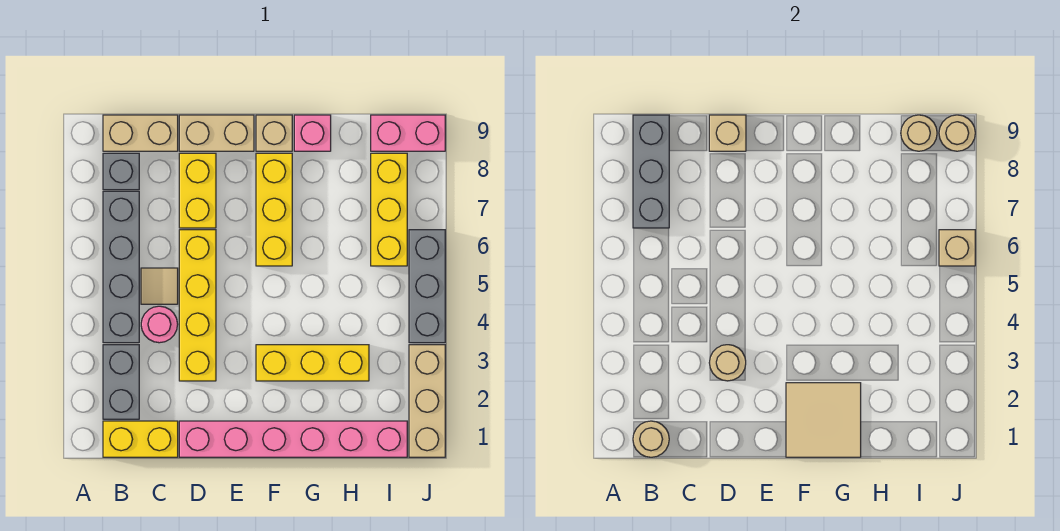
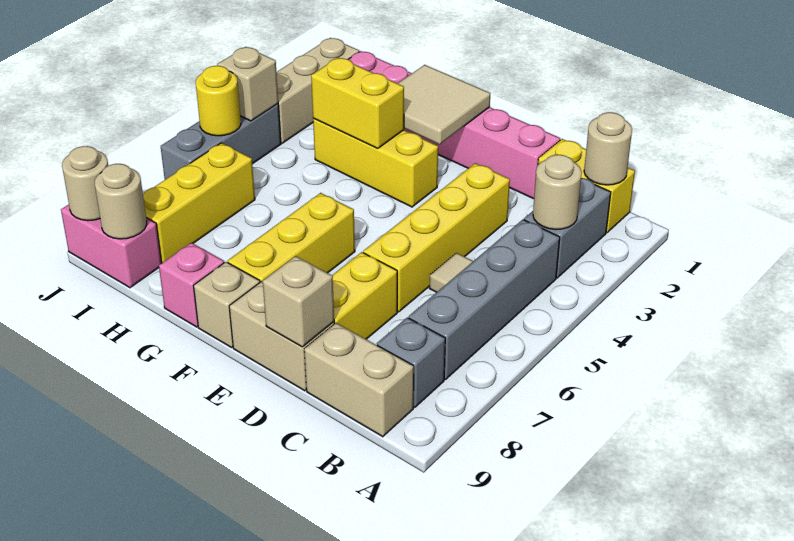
grey brick B7:B9 level 2 -> none
pink round brick C4 level 1 -> none
tan round brick D3 level 2 -> tan round brick B3 level 2
none -> yellow brick G3:H3 level 2
none -> yellow round brick J5 level 2
tan brick J6 level 2 -> tan brick J4 level 2

